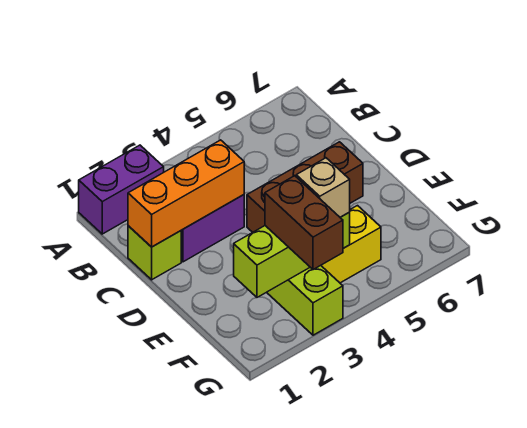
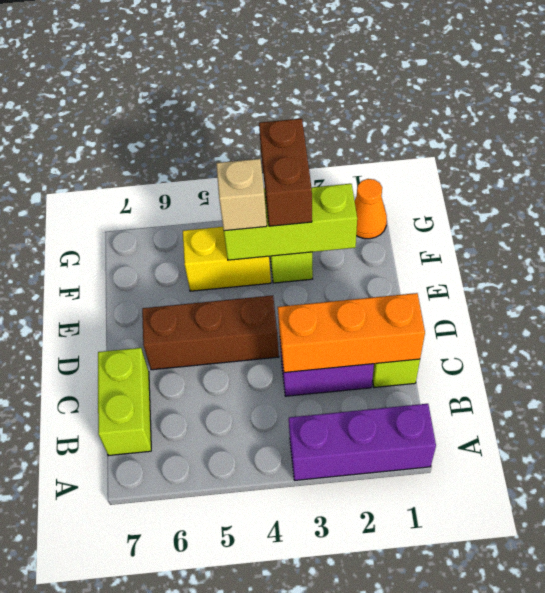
purple brick A1:A2 level 1 -> purple brick A1:A3 level 1
none -> lime brick B7:C7 level 1
none -> orange cone G1 level 1

